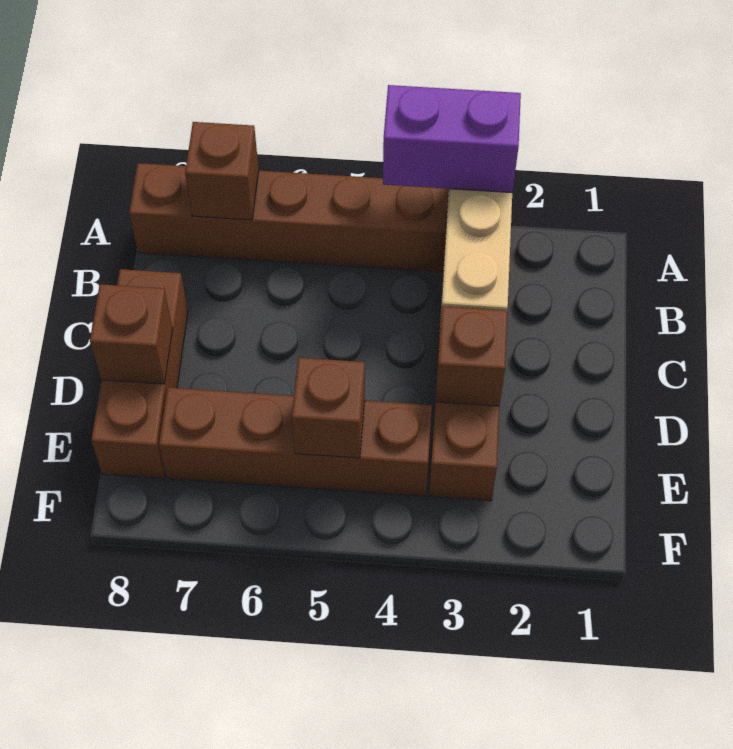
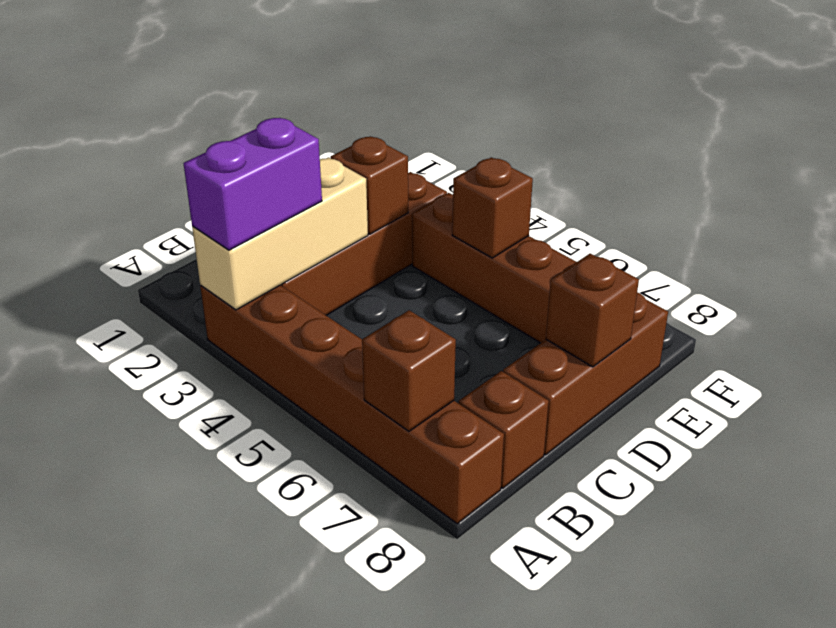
purple brick A3:A4 level 3 -> purple brick A3:B3 level 3
none -> brown brick B8 level 1

